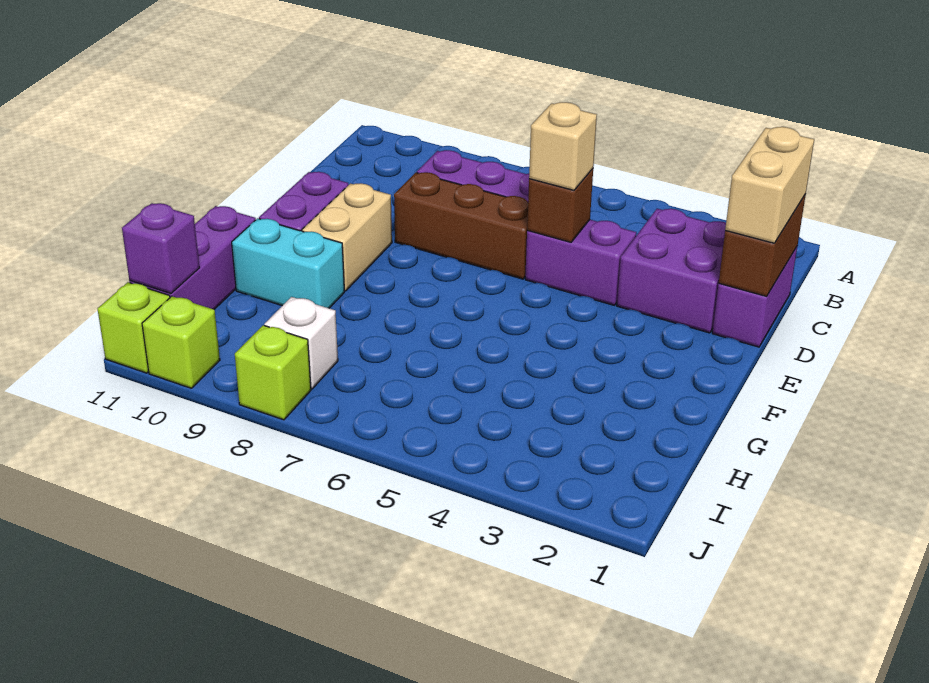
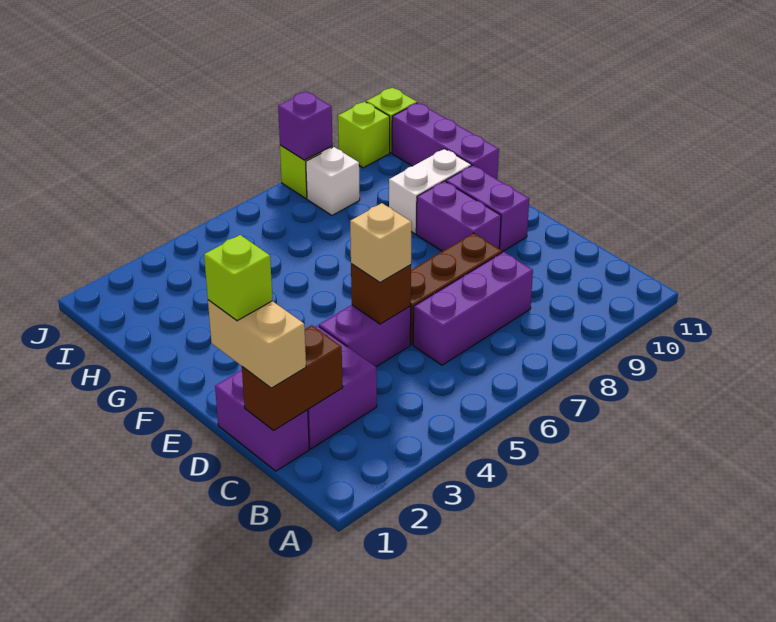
brown brick C1:D1 level 2 -> brown brick C1:C2 level 2
none -> lime brick D1 level 4
tan brick E9:F9 level 1 -> purple brick E9:F9 level 1
cyan brick G9:G10 level 1 -> white brick G9:G10 level 1
purple brick I11 level 2 -> purple brick J8 level 2

